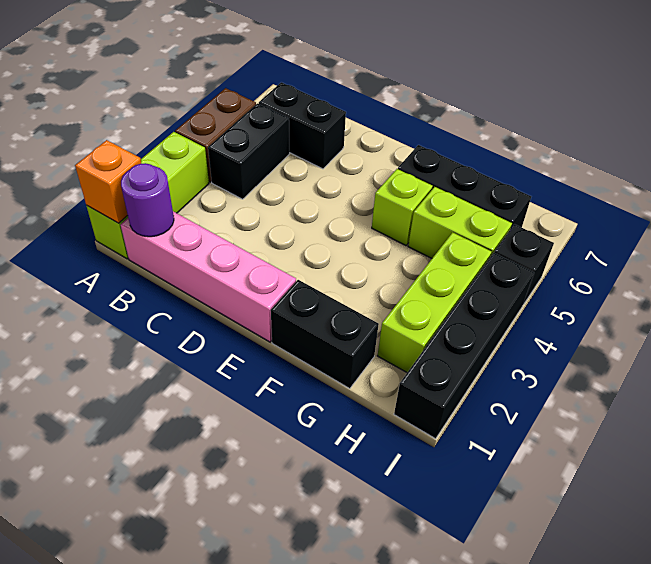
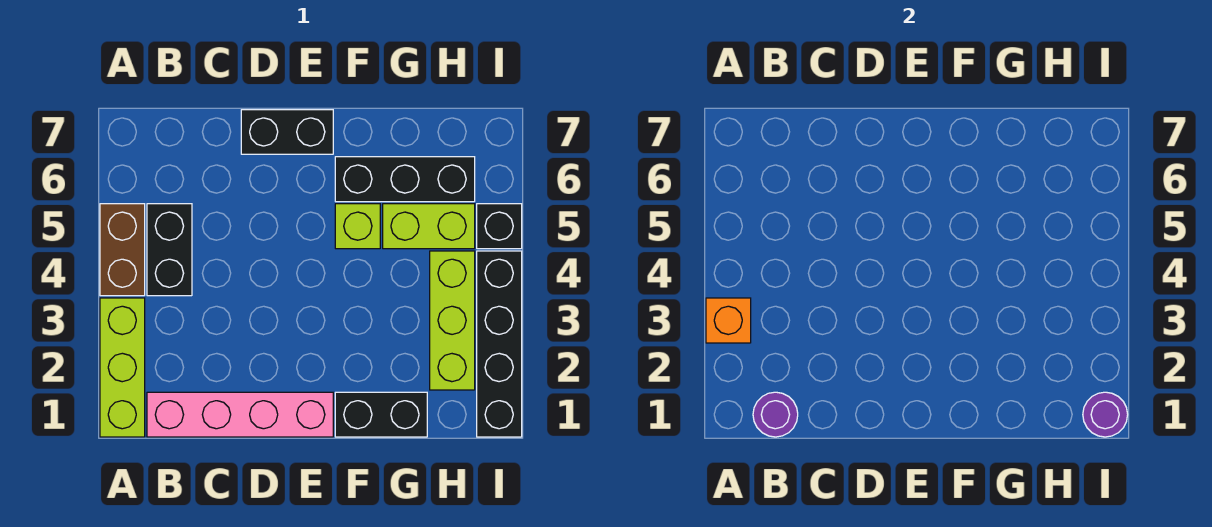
orange brick A1 level 2 -> orange brick A3 level 2
black brick B6:C6 level 1 -> black brick D7:E7 level 1
none -> purple round brick I1 level 2

